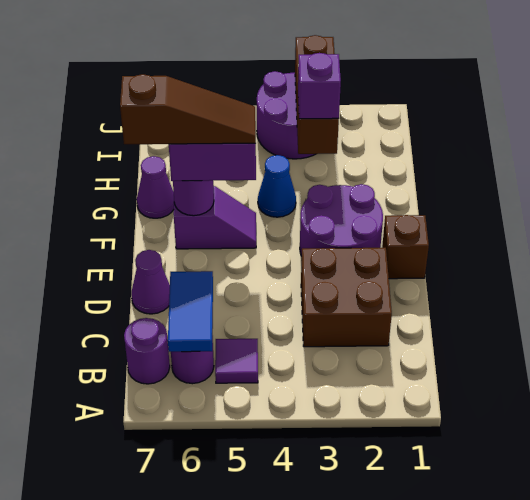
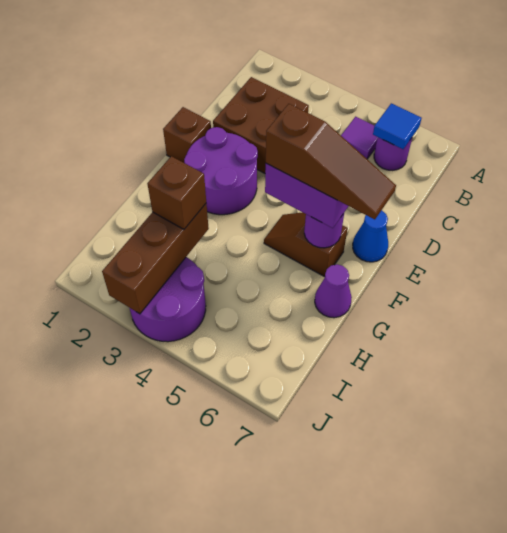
blue tile B6:C6 level 2 -> blue tile B6 level 2
purple round brick B7 level 1 -> none
purple cone D7 level 1 -> none
purple slope F5:F6 level 1 top 6 -> brown slope F5:F6 level 1 top 6
brown slope F5:F7 level 4 top 7 -> brown slope F5:F7 level 4 top 5
blue cone G4 level 1 -> blue cone E7 level 1
purple brick H3 level 3 -> brown brick H3 level 3

